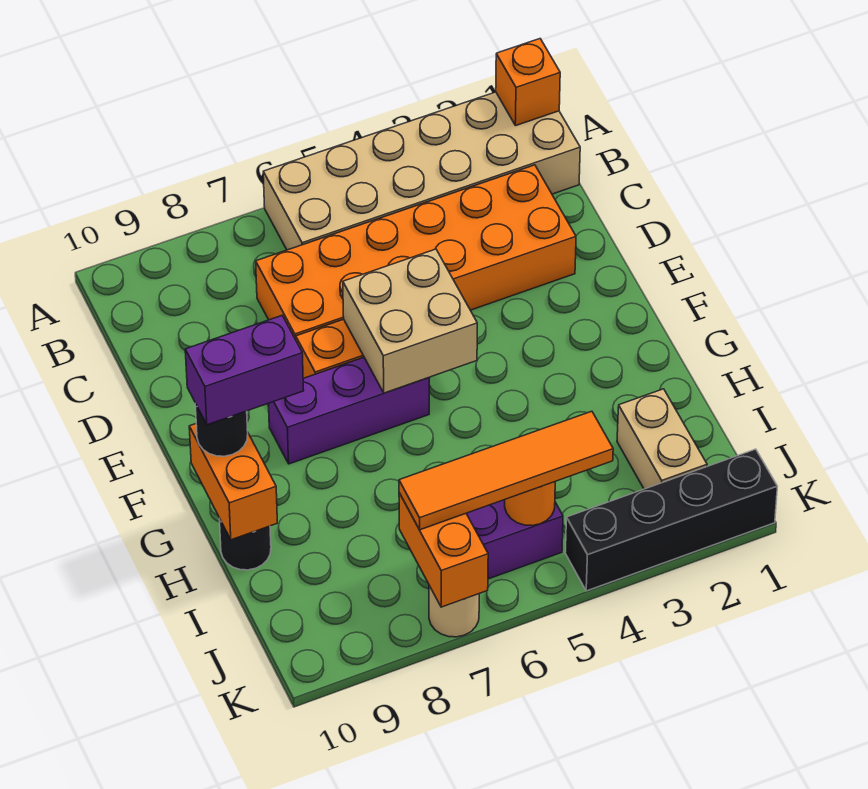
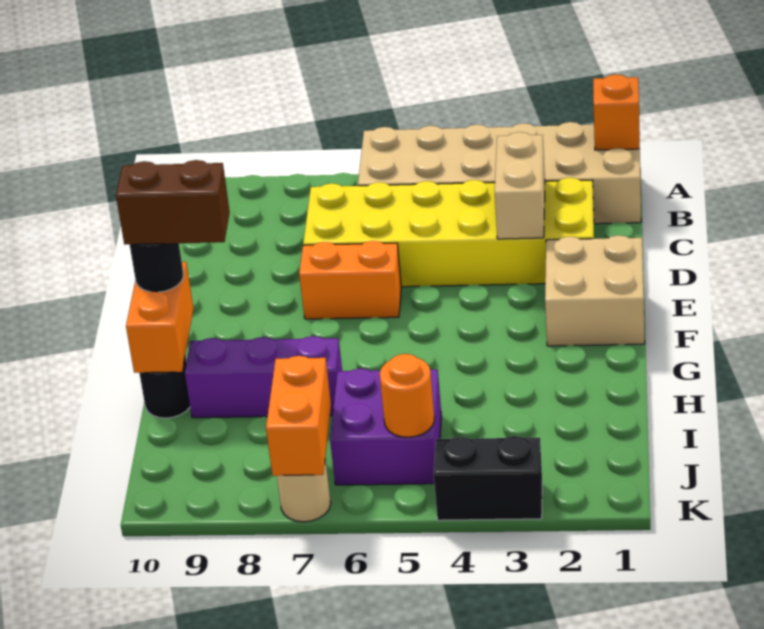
orange brick C2:D7 level 1 -> yellow brick C2:D7 level 1
tan brick E5:F6 level 2 -> tan brick E1:F2 level 1
purple brick F6:F8 level 1 -> purple brick H7:H9 level 1
purple brick G9:G10 level 4 -> brown brick G9:G10 level 4
tan brick I2:J2 level 1 -> tan brick C3:D3 level 2
orange tile J4:J7 level 3 -> none
black brick K1:K4 level 1 -> black brick K3:K4 level 1

